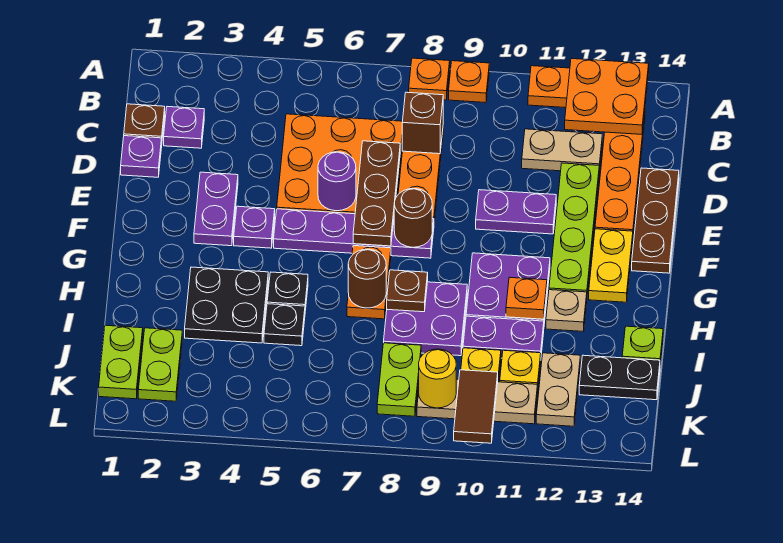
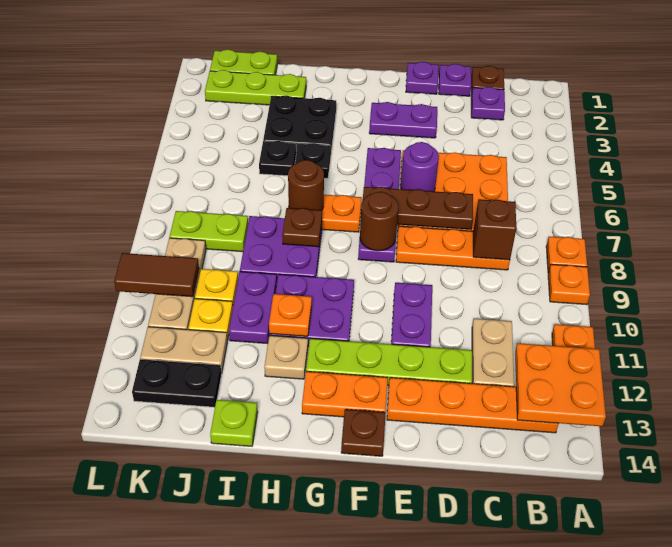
brown plate D14:F14 level 1 -> brown plate F14 level 1
purple plate F4 level 1 -> purple plate E1 level 1
yellow plate F13:G13 level 1 -> orange plate F13:G13 level 1
lime plate J2:K2 level 1 -> lime plate I2:K2 level 1
black plate J13:J14 level 1 -> black plate J13:K13 level 1
yellow round brick K9 level 2 -> none

